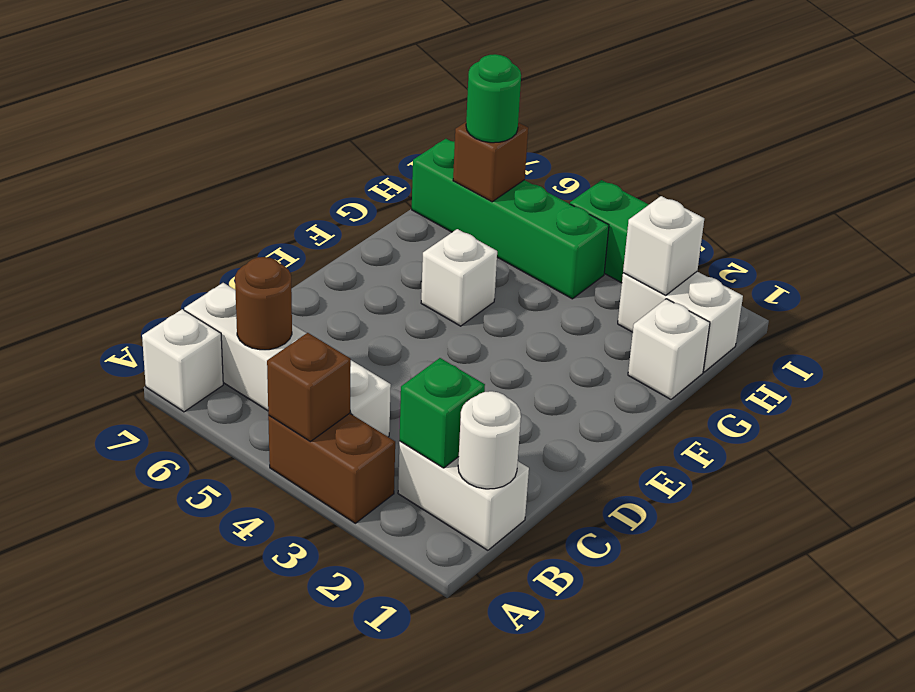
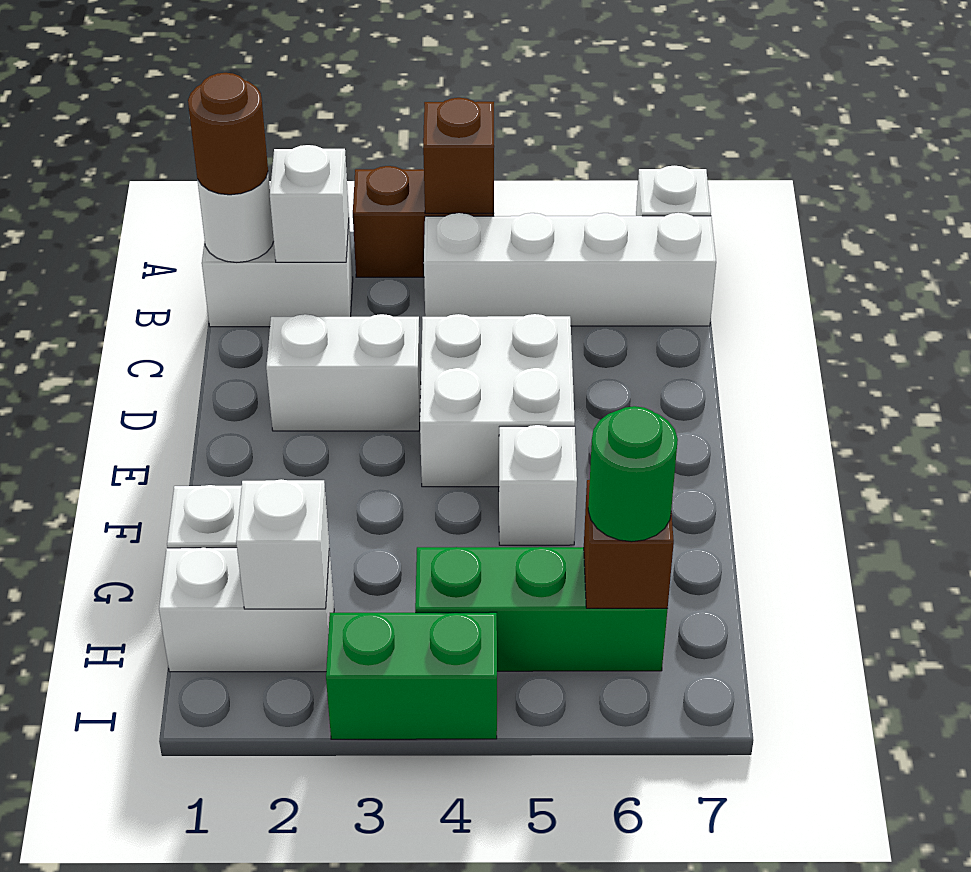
green brick B2 level 2 -> white brick B2 level 2
brown round brick B6 level 2 -> brown round brick B1 level 3
none -> white brick D2:D3 level 1
none -> white brick D4:E5 level 1
green brick H4:H7 level 1 -> green brick H4:H6 level 1

